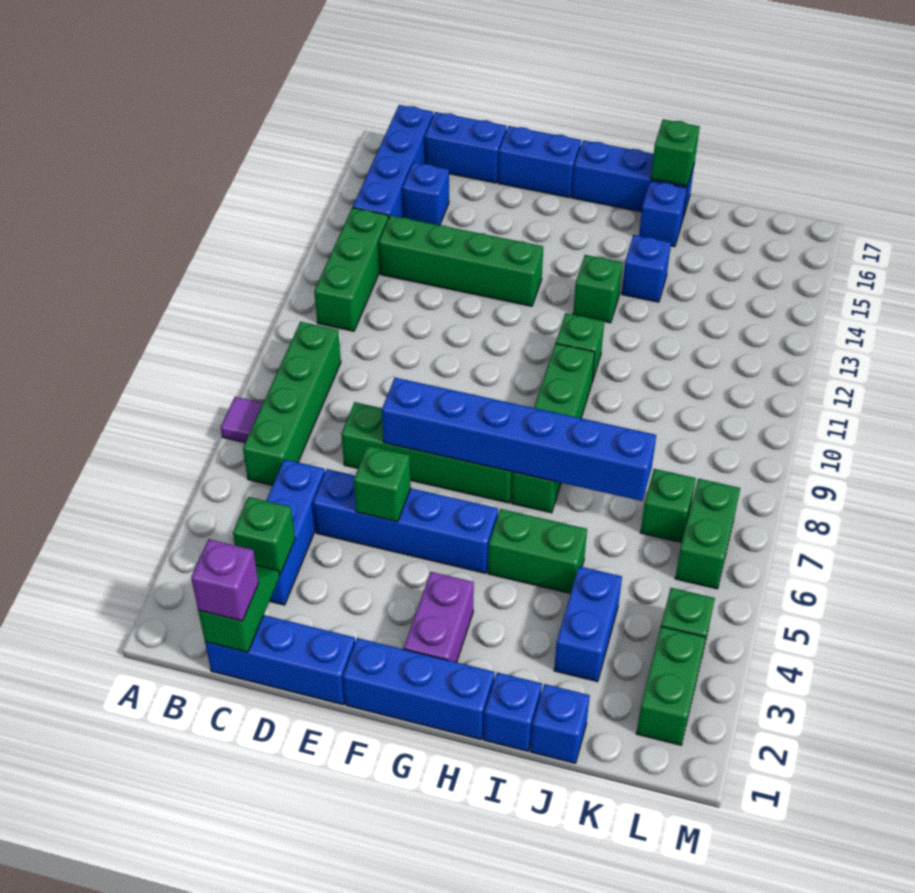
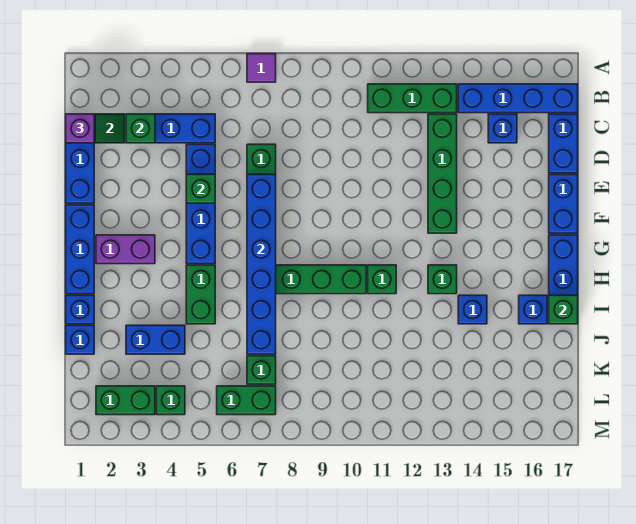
green brick B6:B9 level 1 -> none

